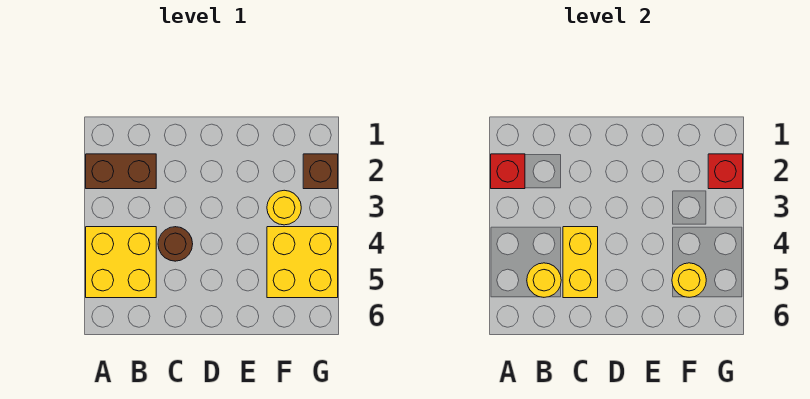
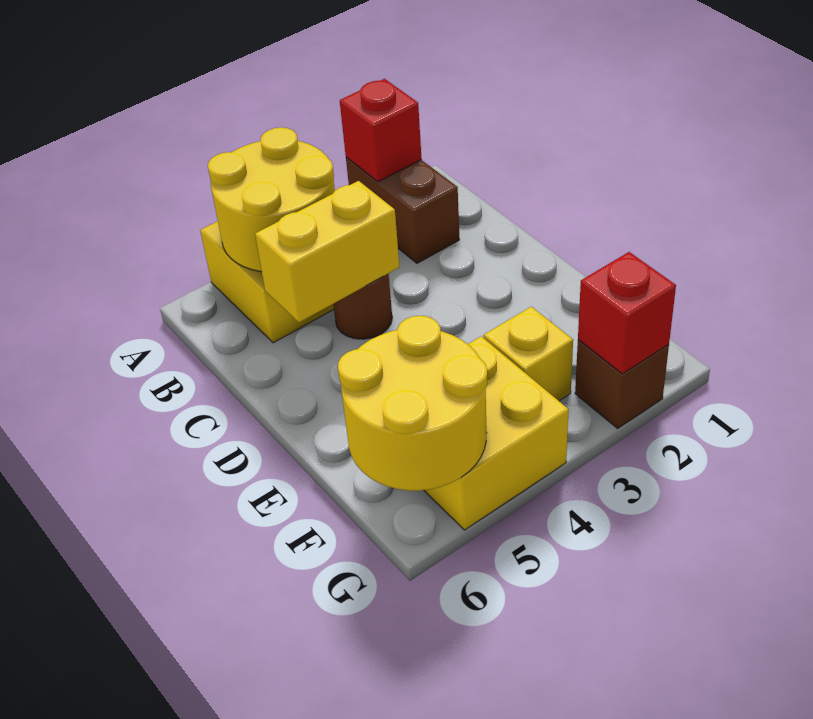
yellow round brick B5 level 2 -> yellow round brick A4:B5 level 2
yellow round brick F3 level 1 -> yellow brick F3 level 1
yellow round brick F5 level 2 -> yellow round brick F5:G6 level 2

